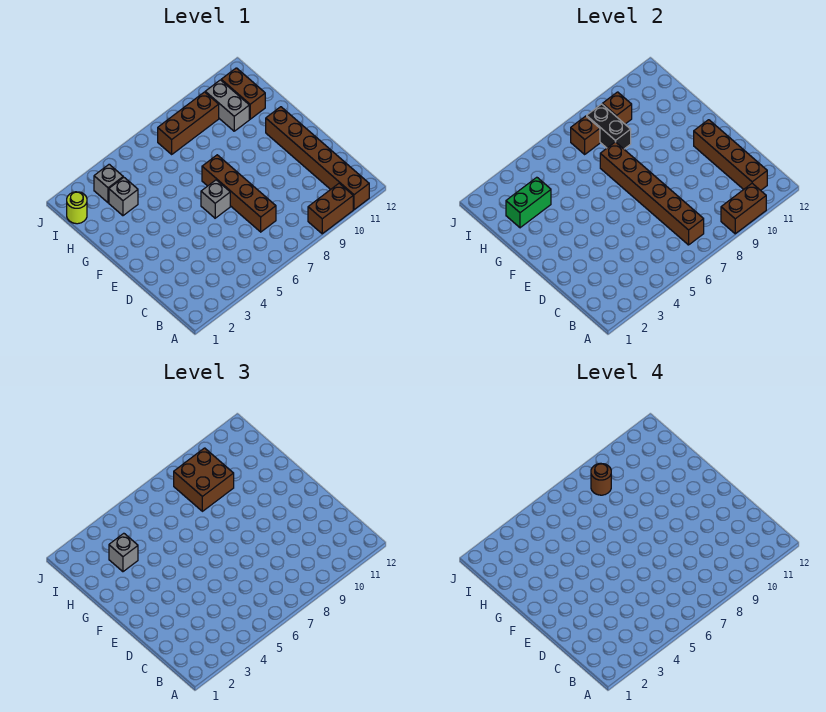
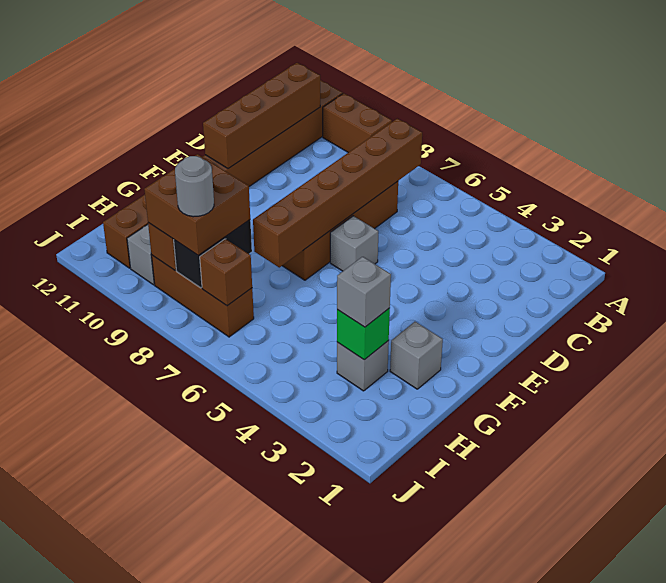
brown brick A9:A10 level 2 -> none
green brick H2:H3 level 2 -> green brick H3 level 2
lime round brick I1 level 1 -> none
grey brick I3 level 1 -> grey brick G2 level 1
brown round brick I8 level 4 -> grey round brick I8 level 4

